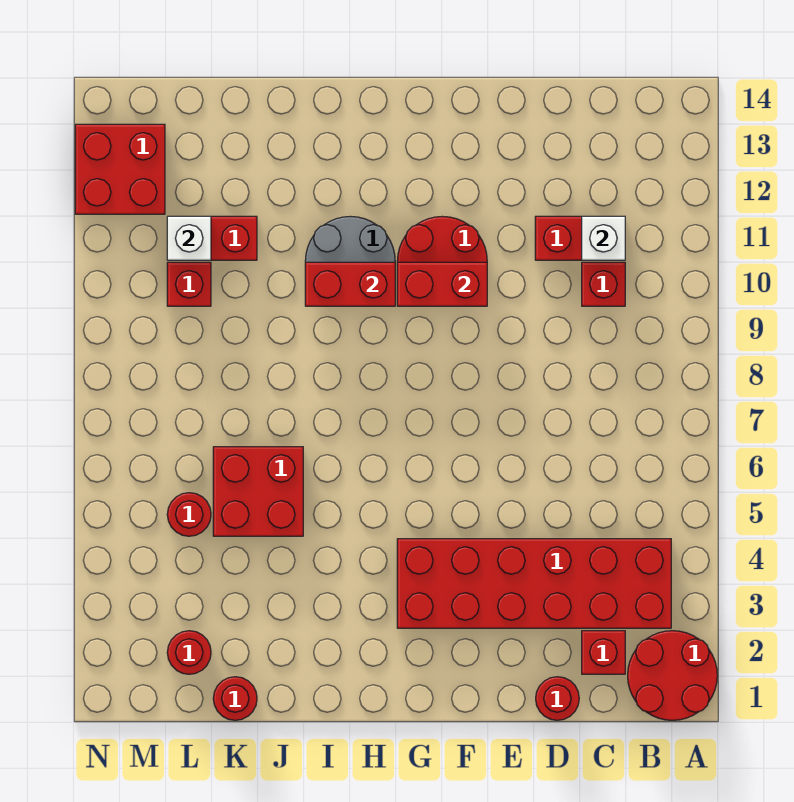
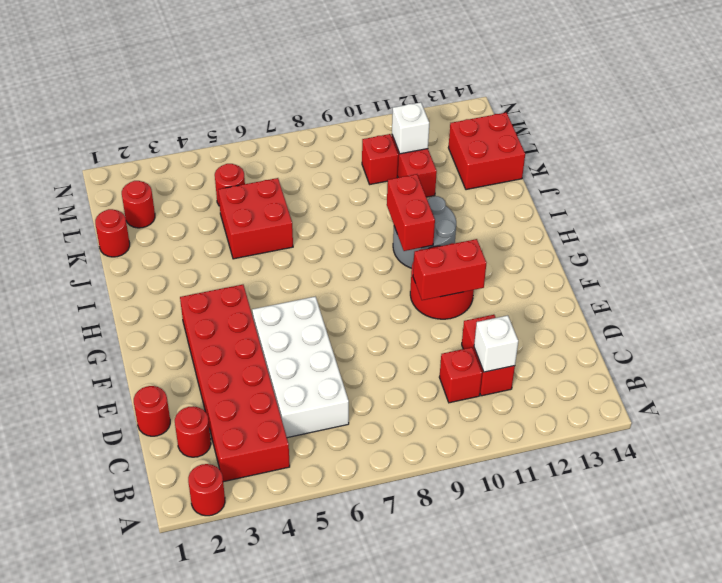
red round brick A1:B2 level 1 -> red round brick A2 level 1
red brick C2 level 1 -> red round brick C2 level 1
none -> white brick C5:F6 level 1
red brick F10:G10 level 2 -> red brick F10:F11 level 2
red brick M12:N13 level 1 -> red brick K13:L14 level 1

